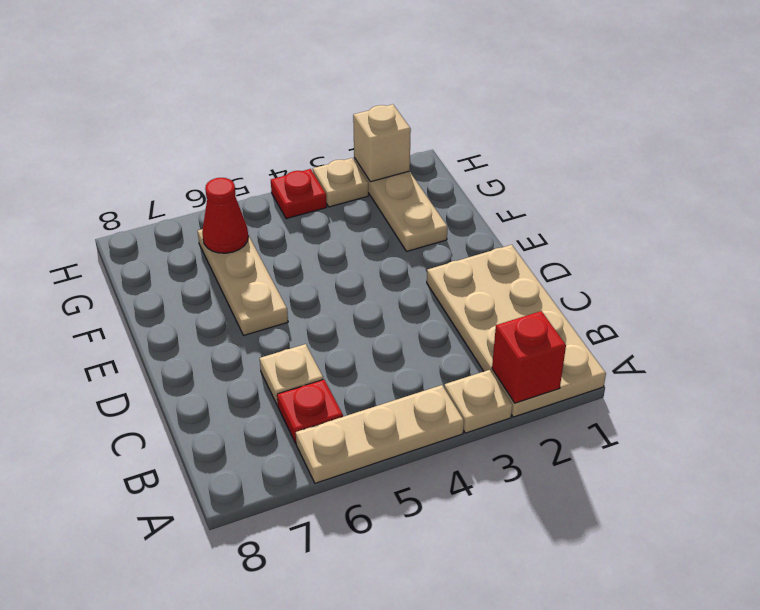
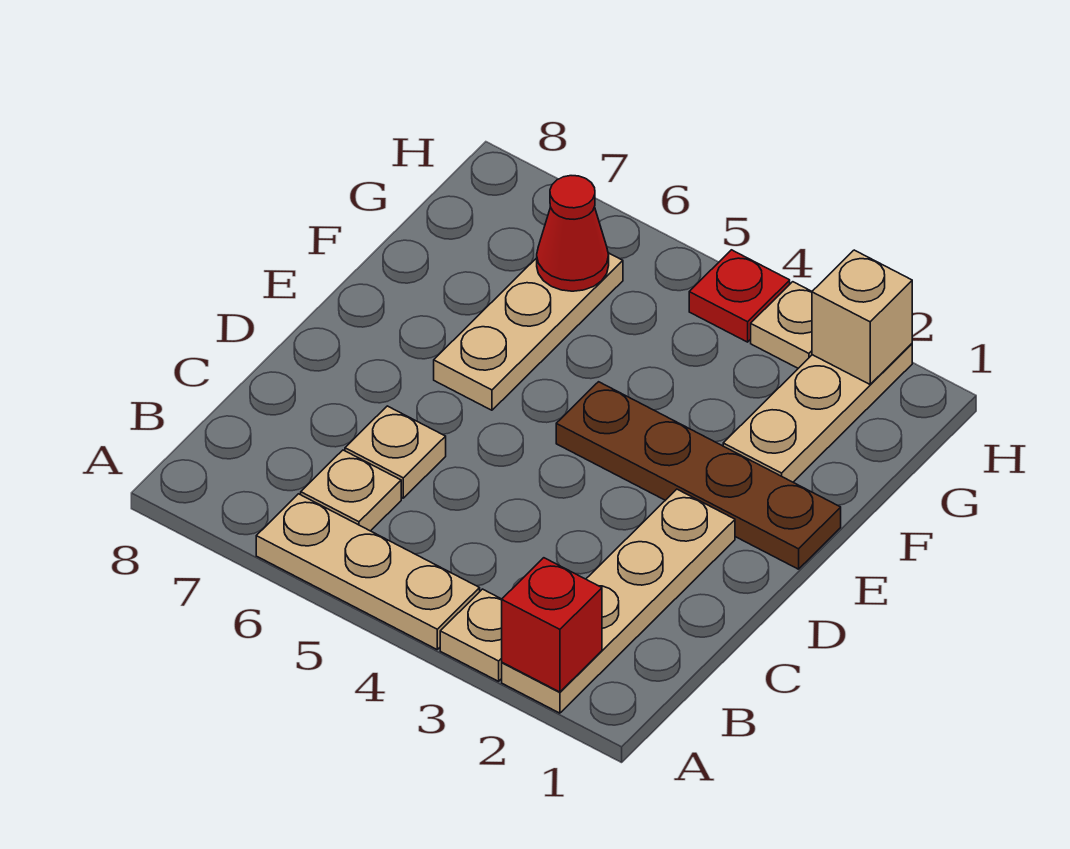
tan plate A1:D2 level 1 -> tan plate A2:D2 level 1
red plate B6 level 1 -> tan plate B6 level 1
none -> brown plate E1:E4 level 1

